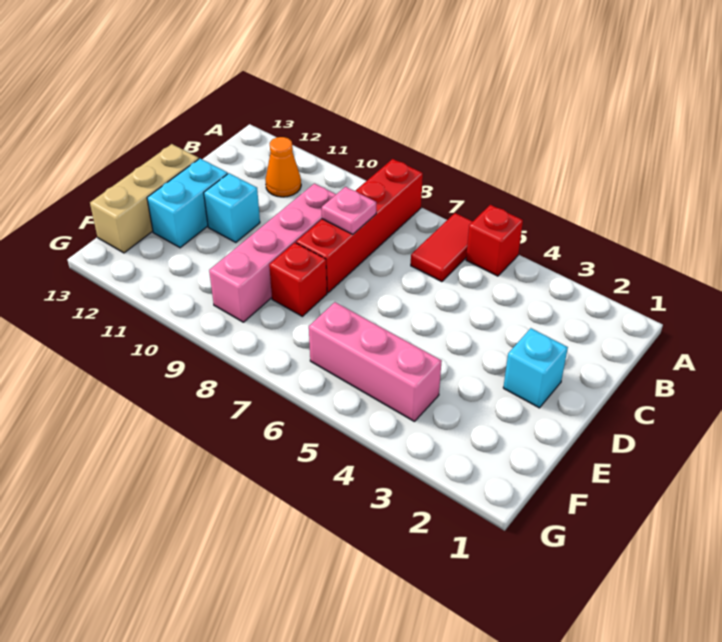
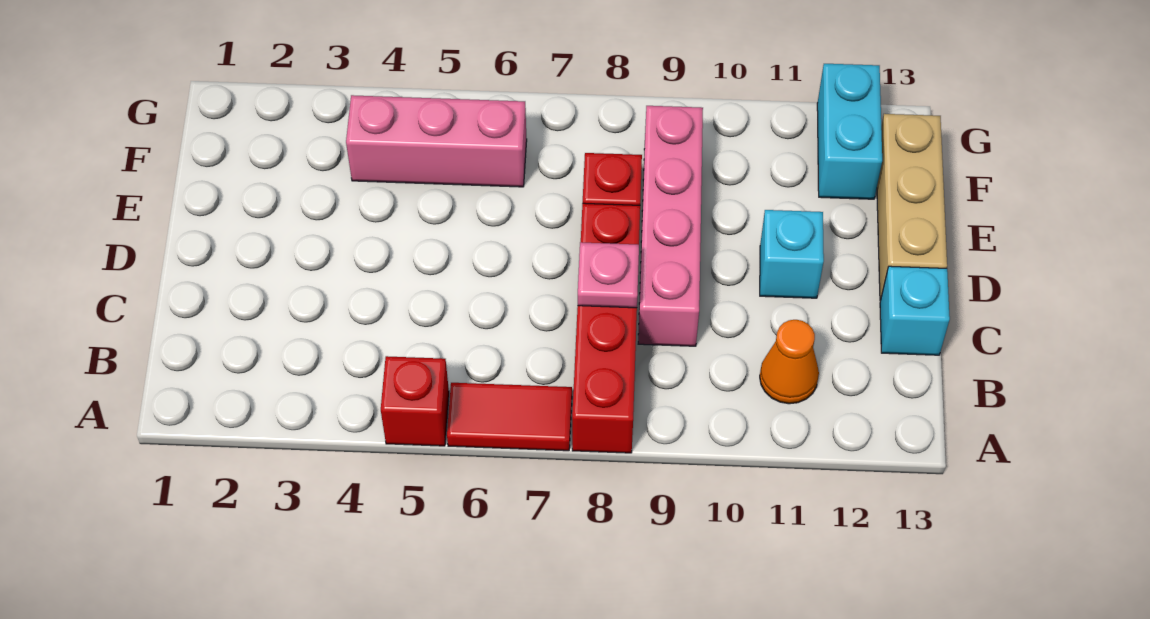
red tile A6:B6 level 1 -> red tile A6:A7 level 1
cyan brick D2 level 1 -> cyan brick C13 level 1
cyan brick D12:E12 level 1 -> cyan brick F12:G12 level 1

